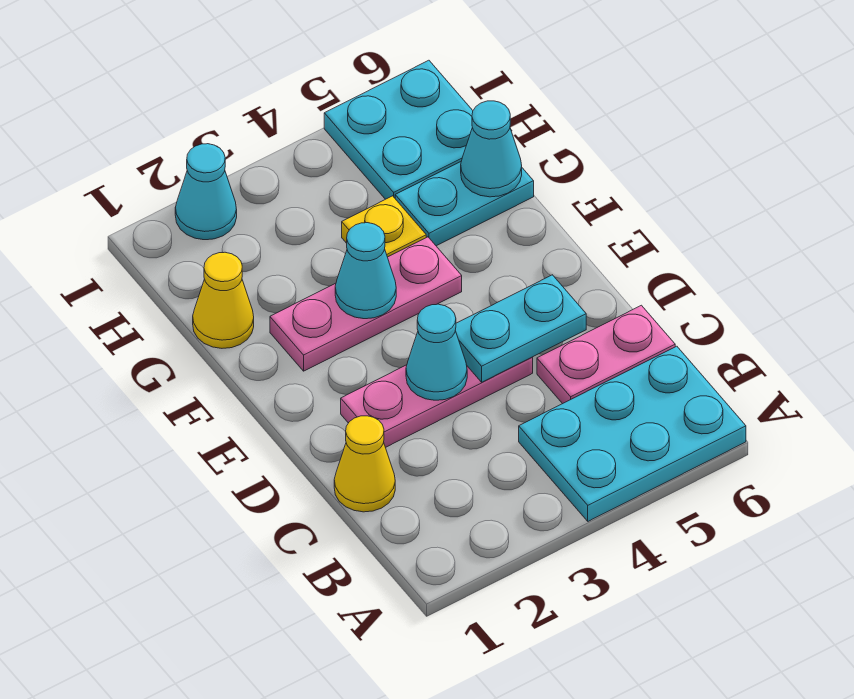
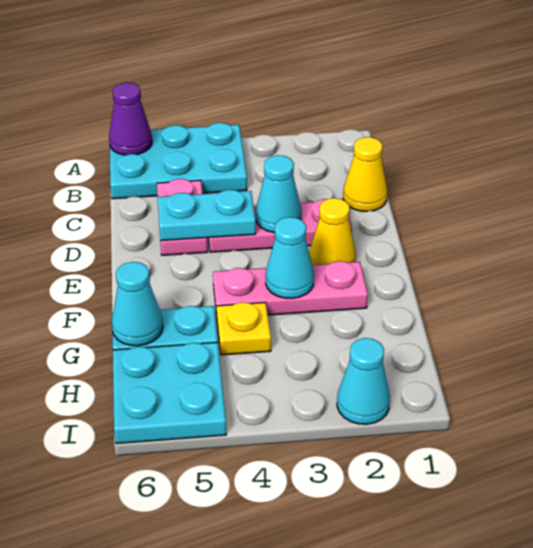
none -> purple cone A6 level 2
pink plate C5:C6 level 1 -> pink plate C5:D5 level 1
yellow cone G1 level 1 -> yellow cone E2 level 1

